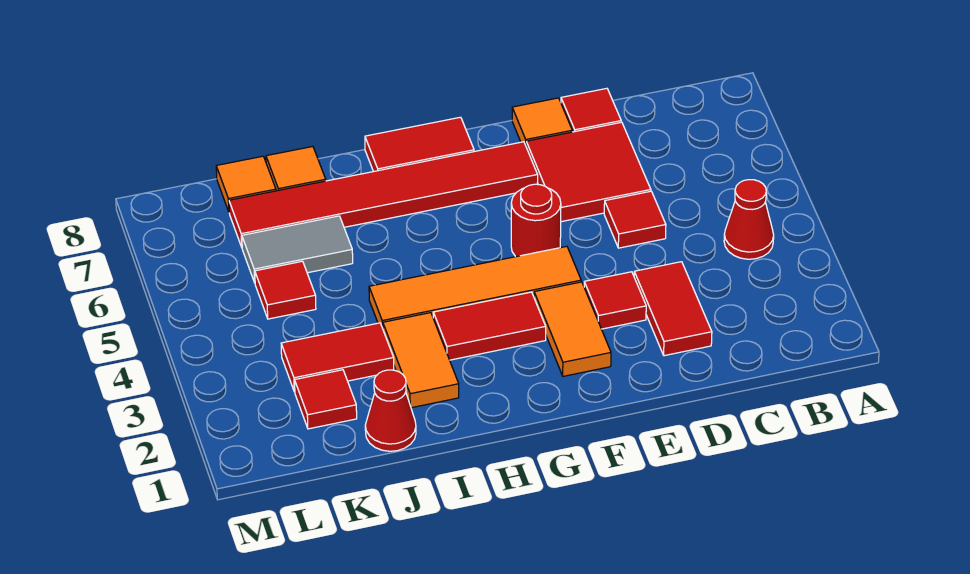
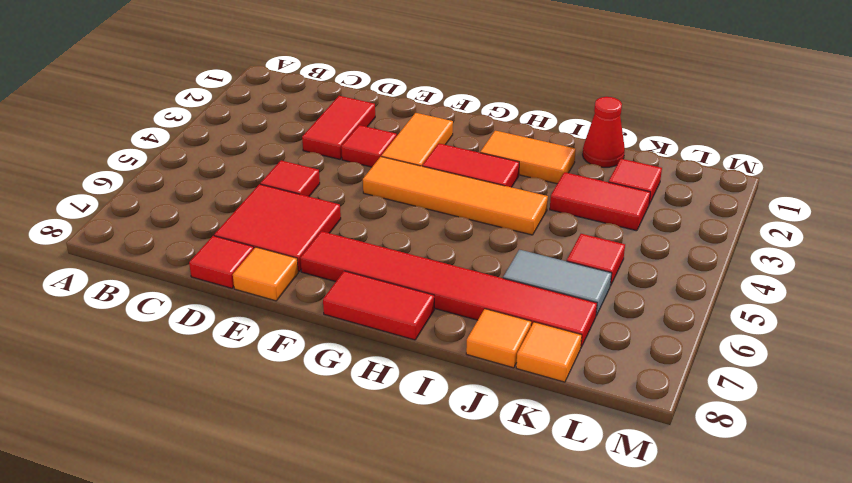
red cone B4 level 1 -> none
red round brick F5 level 1 -> none
orange tile I2:I3 level 1 -> orange tile H2:I2 level 1

